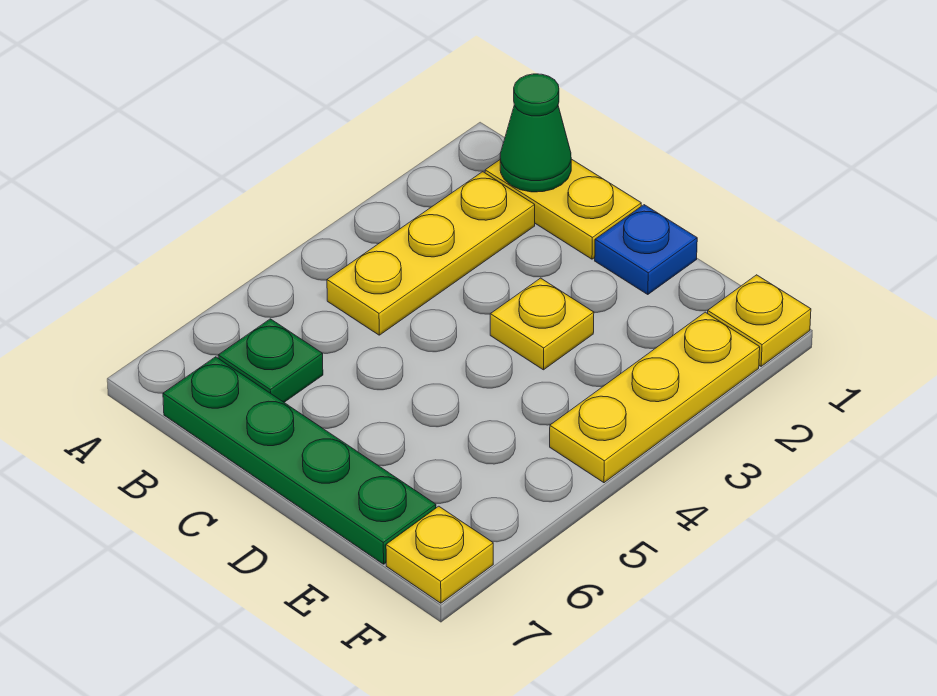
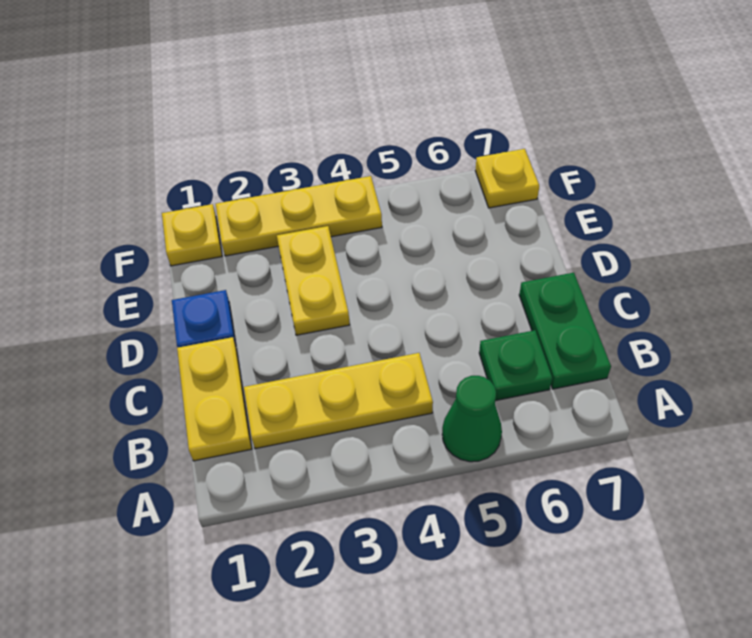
green cone B1 level 2 -> green cone A5 level 1
green plate B7:E7 level 1 -> green plate B7:C7 level 1
yellow plate D3 level 1 -> yellow plate D3:E3 level 1

